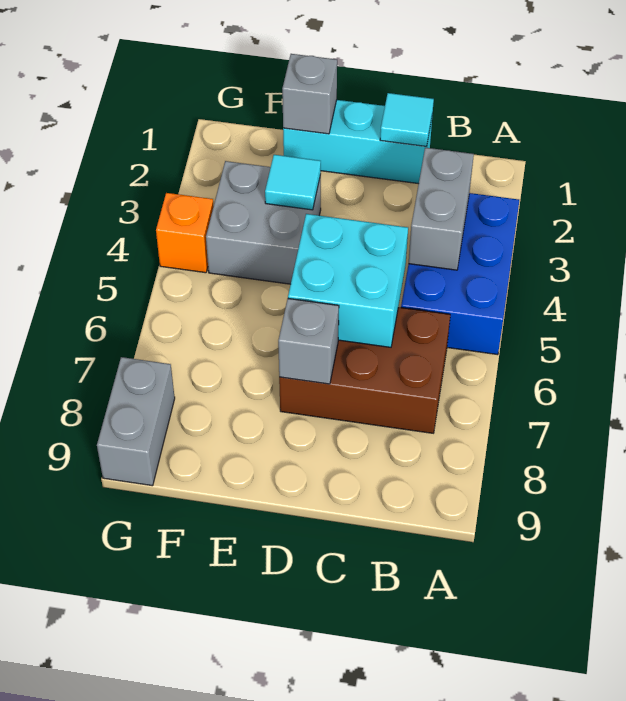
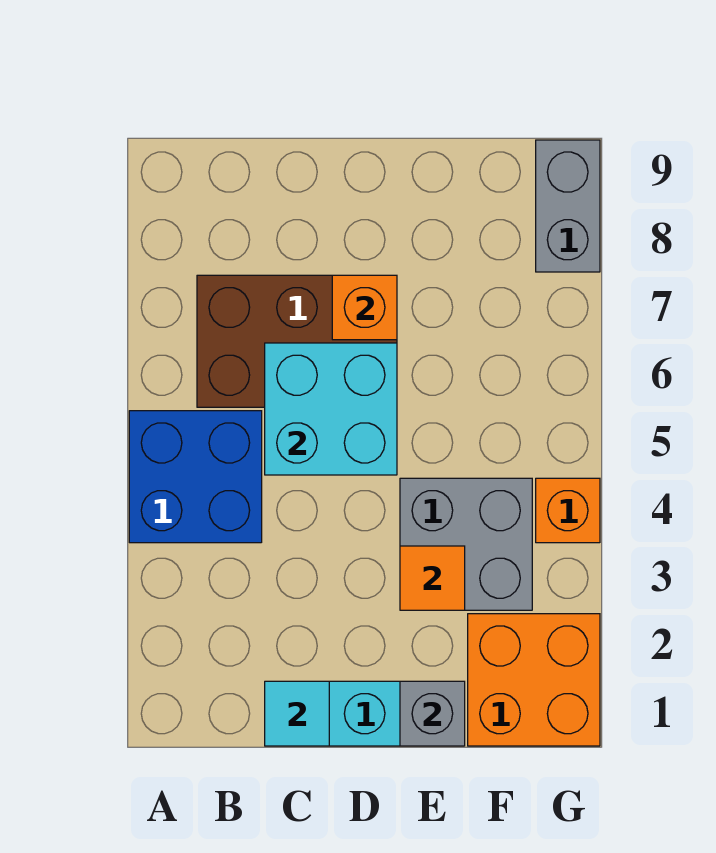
blue brick A3:B5 level 1 -> blue brick A4:B5 level 1
grey brick B3:B4 level 2 -> none
grey brick D7 level 2 -> orange brick D7 level 2
cyan tile E3 level 2 -> orange tile E3 level 2
none -> orange brick F1:G2 level 1

